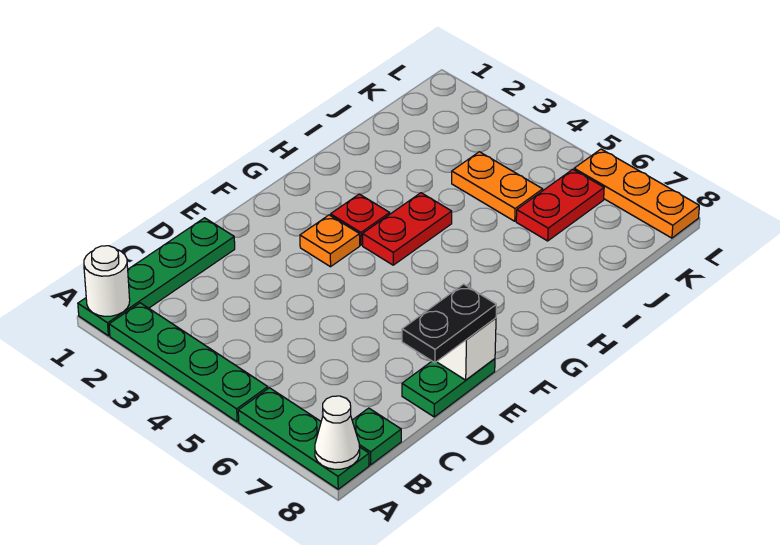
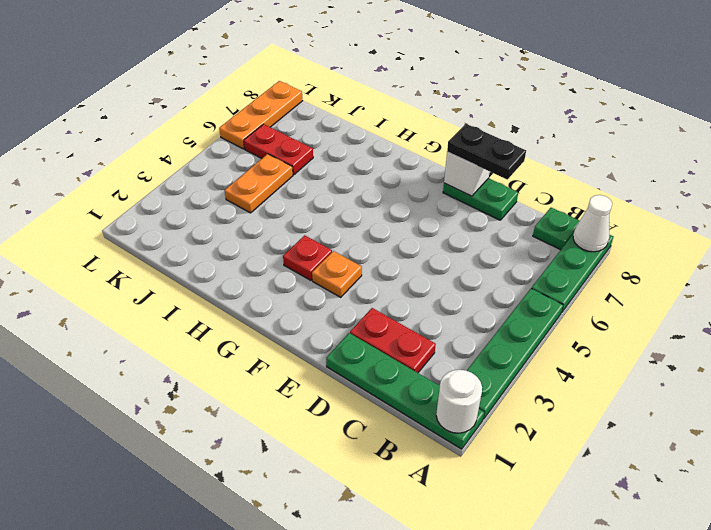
red plate G4:H4 level 1 -> red plate C2:D2 level 1

